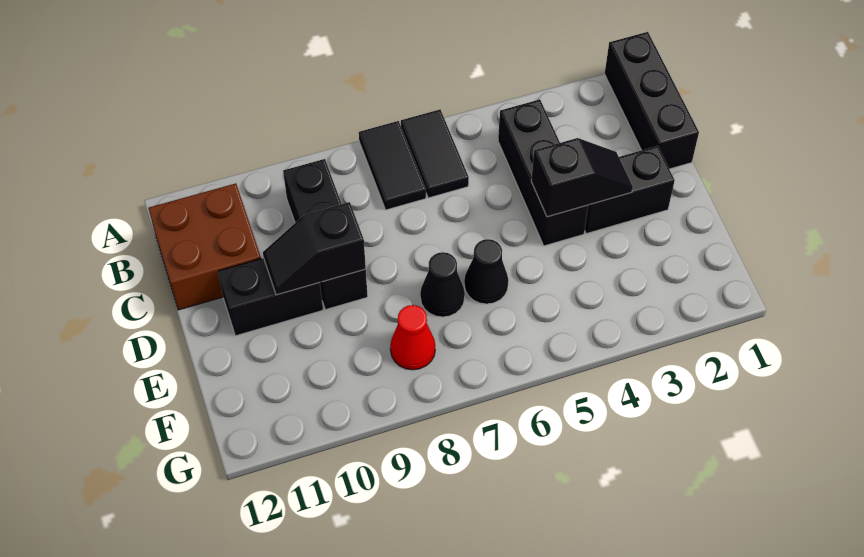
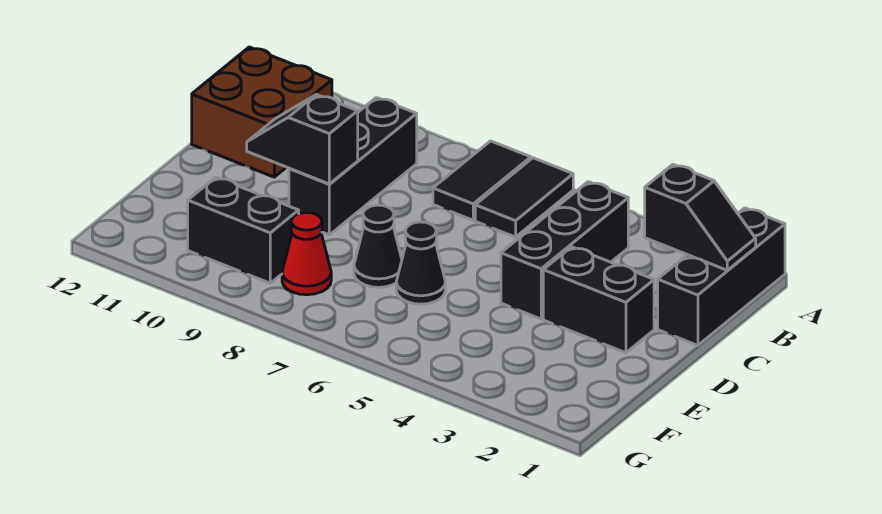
black slope D3:D4 level 2 top 4 -> black slope B1:B2 level 2 top 2
black brick D10:D11 level 1 -> black brick F9:F10 level 1

